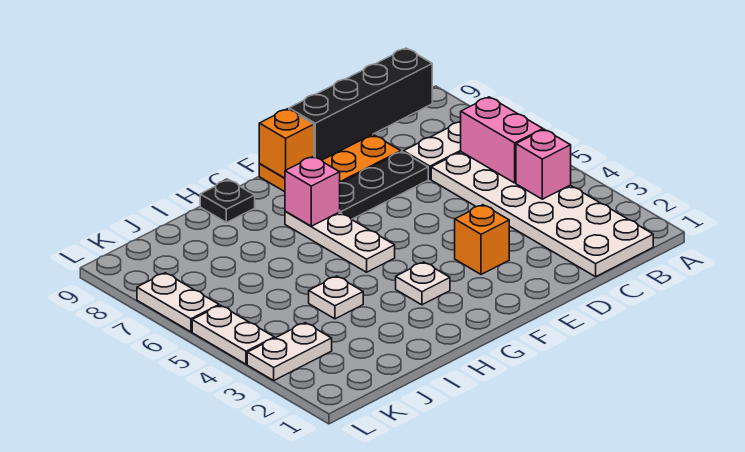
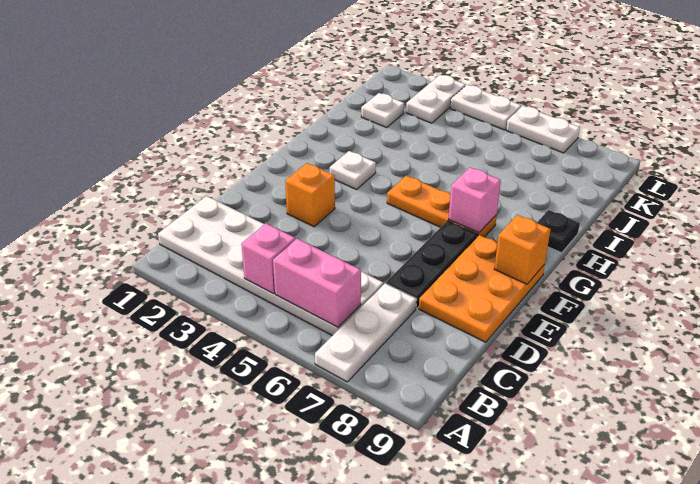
black brick B9:E9 level 2 -> none
white plate G5:G7 level 1 -> orange plate G5:G7 level 1
white plate I4 level 1 -> white plate J2 level 1

